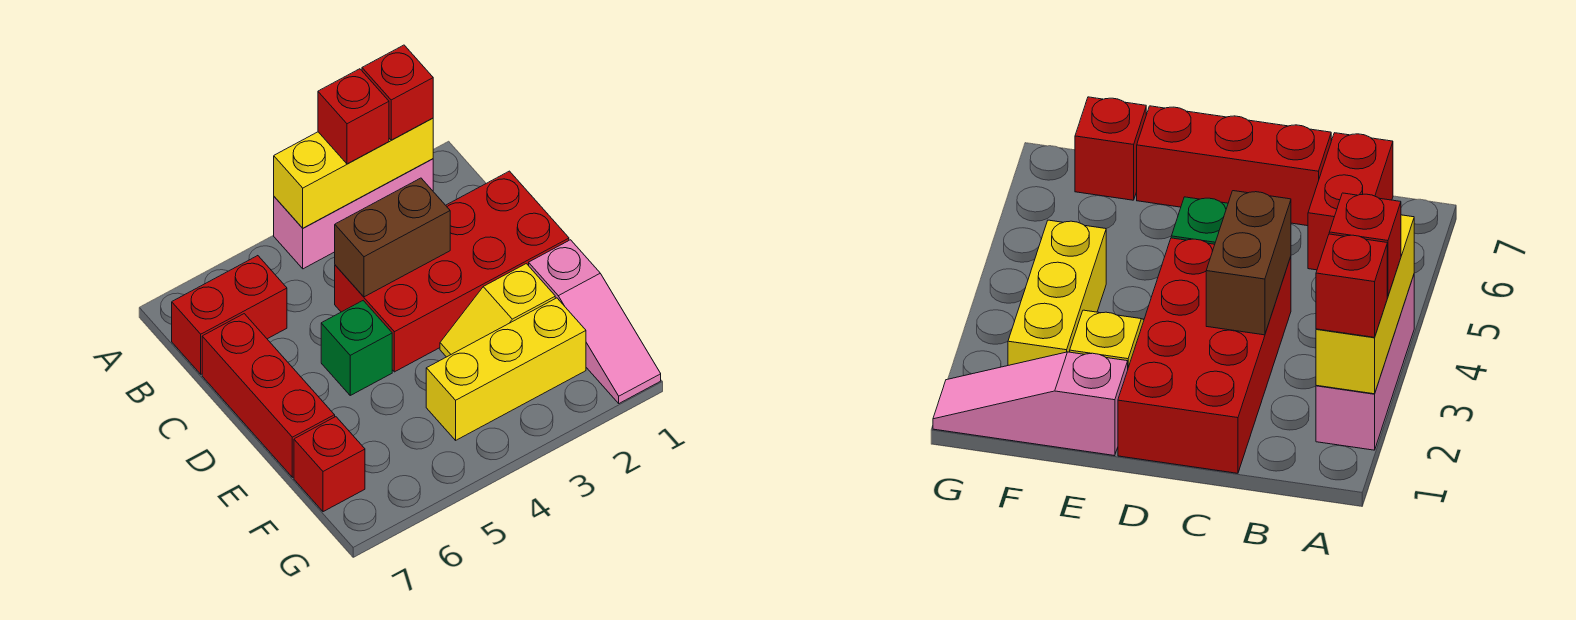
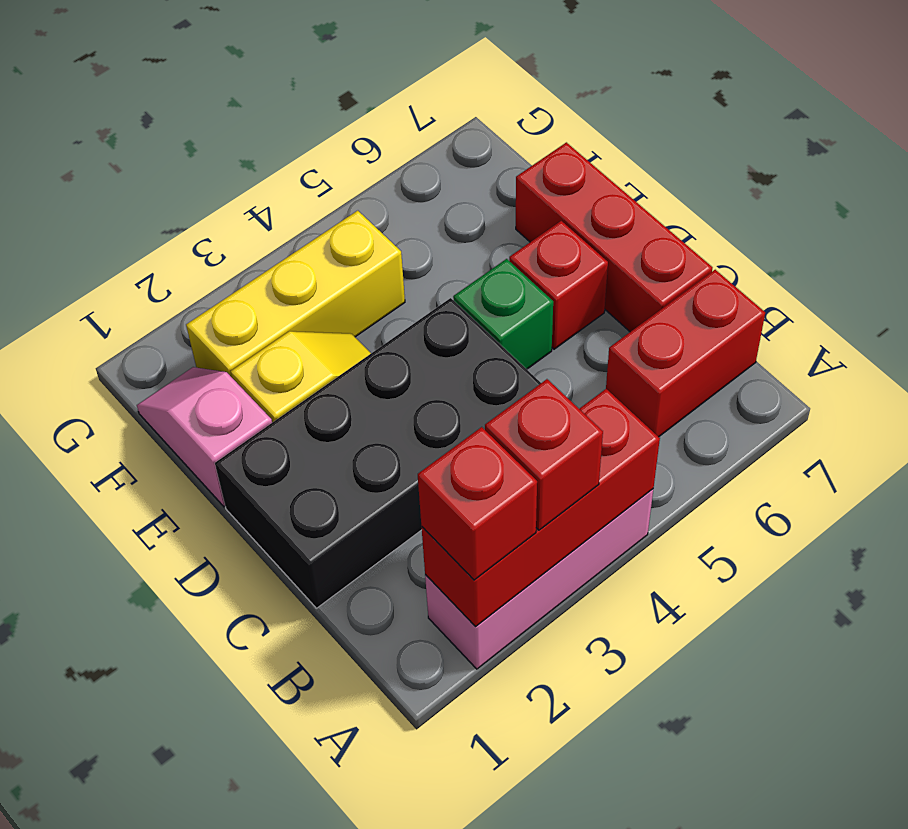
yellow brick A2:A4 level 2 -> red brick A2:A4 level 2
red brick C1:D4 level 1 -> black brick C1:D4 level 1
brown brick C3:C4 level 2 -> none
pink slope E1:G1 level 1 top E -> pink slope E1:F1 level 1 top E
red brick F7 level 1 -> red brick D6 level 1

